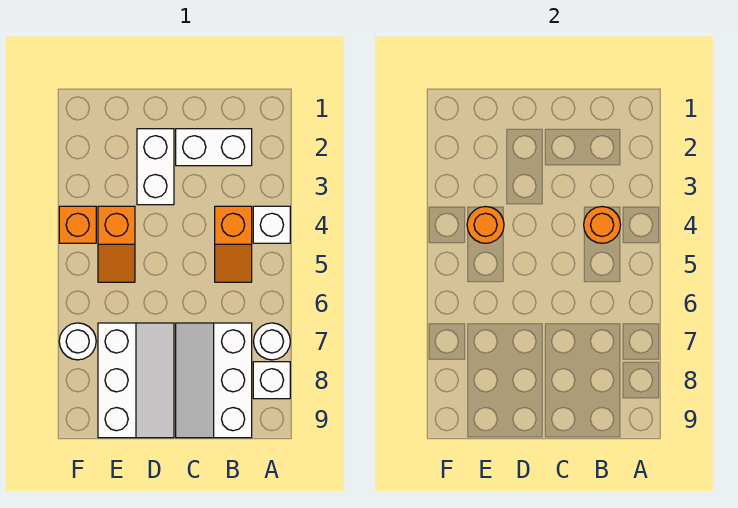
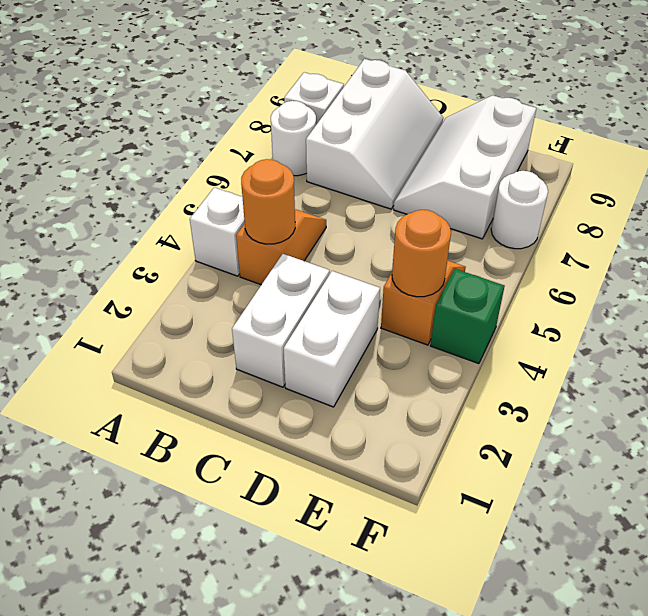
white brick B2:C2 level 1 -> white brick C2:C3 level 1
orange brick F4 level 1 -> green brick F4 level 1

